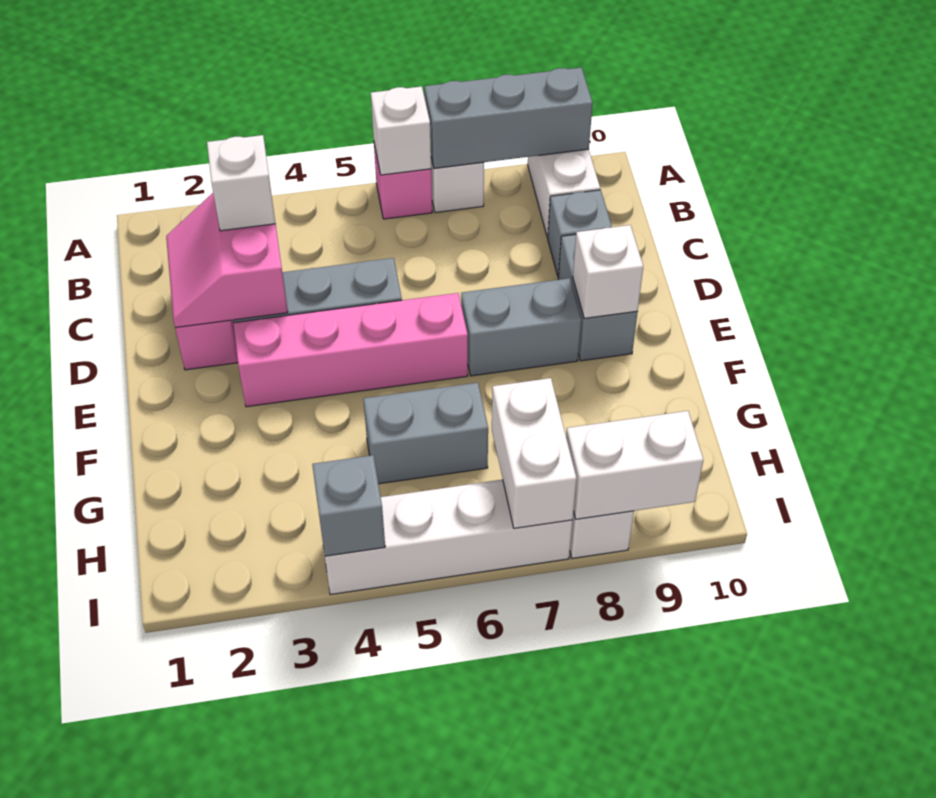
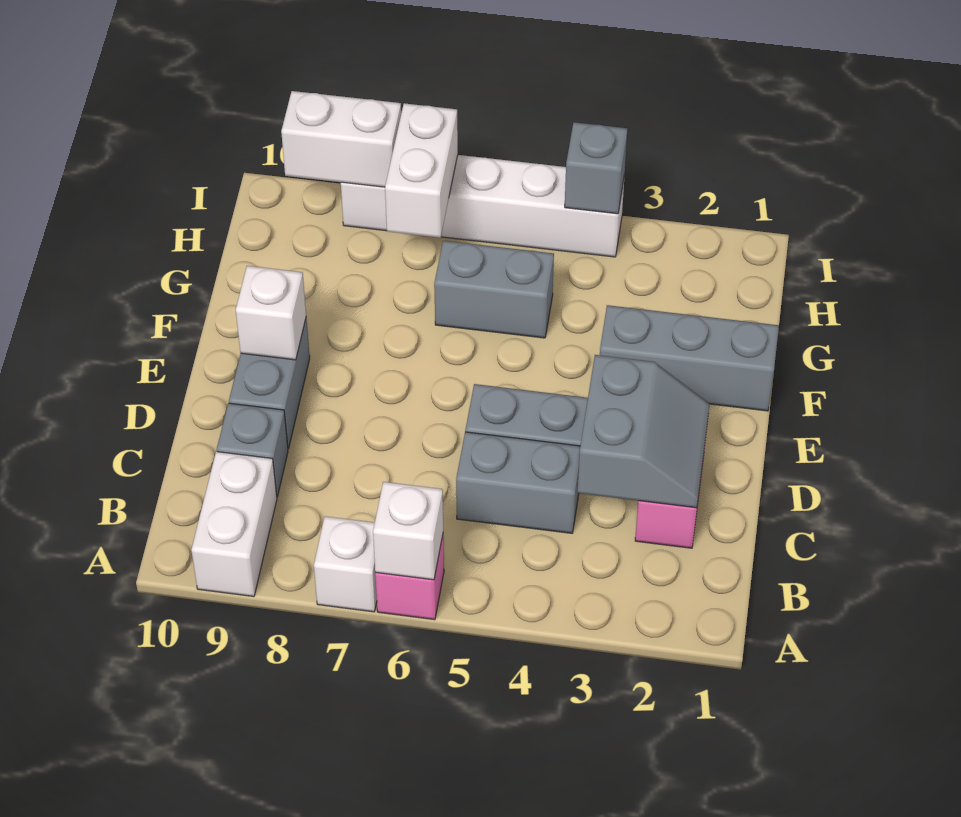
grey brick A7:A9 level 2 -> grey brick F1:F3 level 1
pink slope C2:D3 level 2 top 3 -> grey slope C2:D3 level 2 top 3
white brick C3 level 3 -> none
pink brick E3:E6 level 1 -> none
grey brick E7:E8 level 1 -> grey brick C4:C5 level 1

